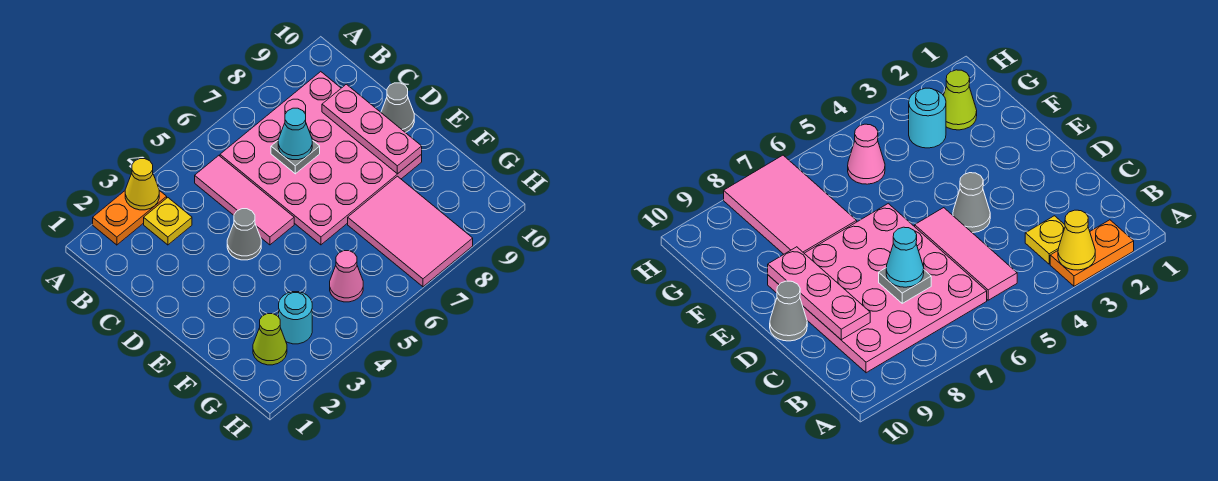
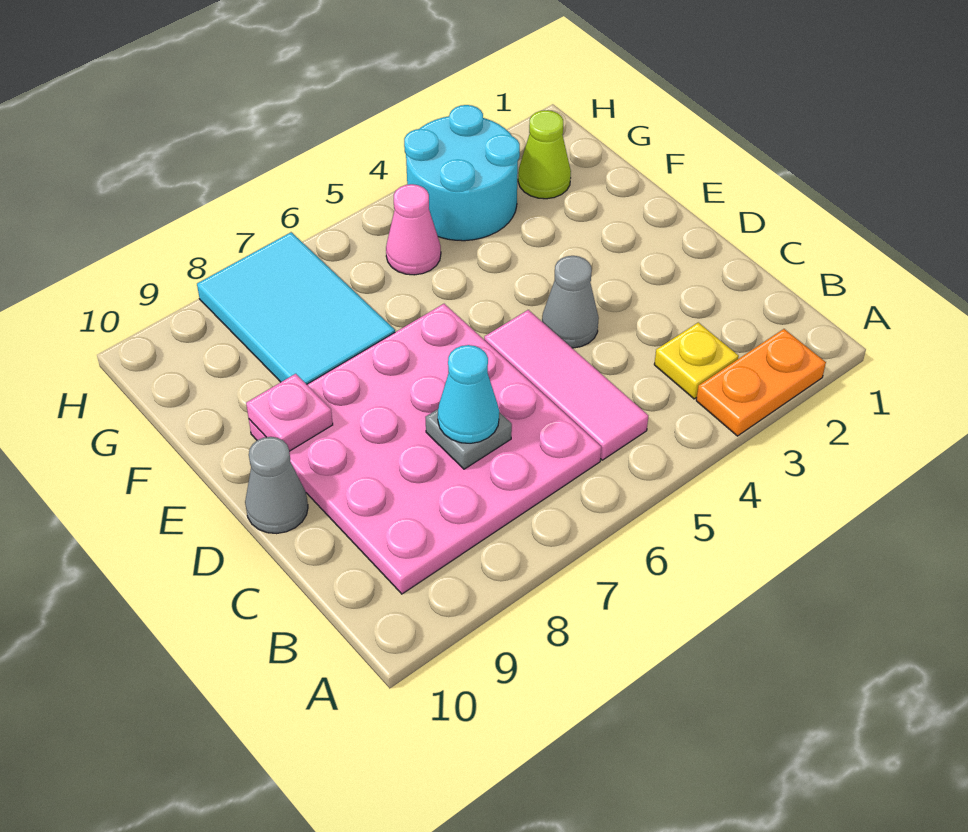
yellow cone A3 level 2 -> none
pink plate C9:E9 level 2 -> pink plate E9 level 2
pink tile F7:H8 level 1 -> cyan tile F7:H8 level 1
cyan round brick G3 level 1 -> cyan round brick G3:H4 level 1

